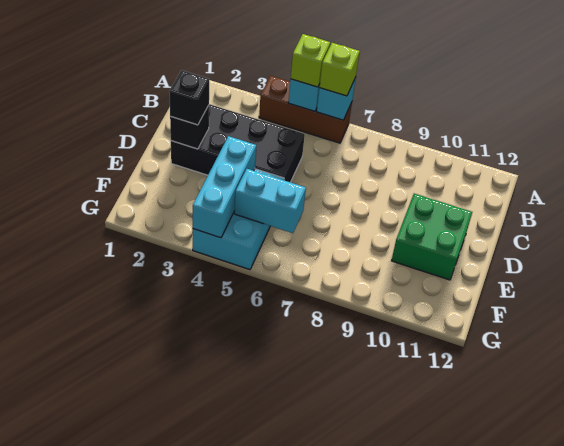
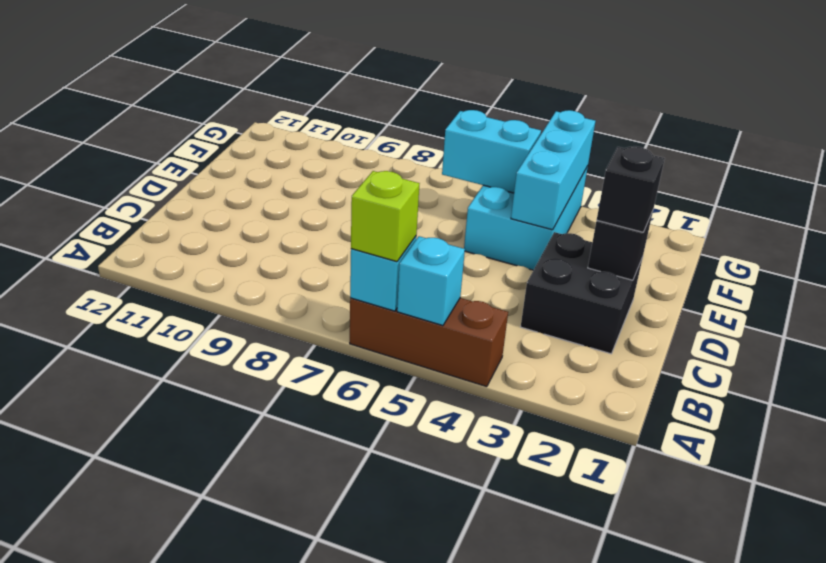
lime brick A5 level 3 -> none
black brick C2:D5 level 1 -> black brick C2:D3 level 1
green brick D10:E11 level 1 -> none

